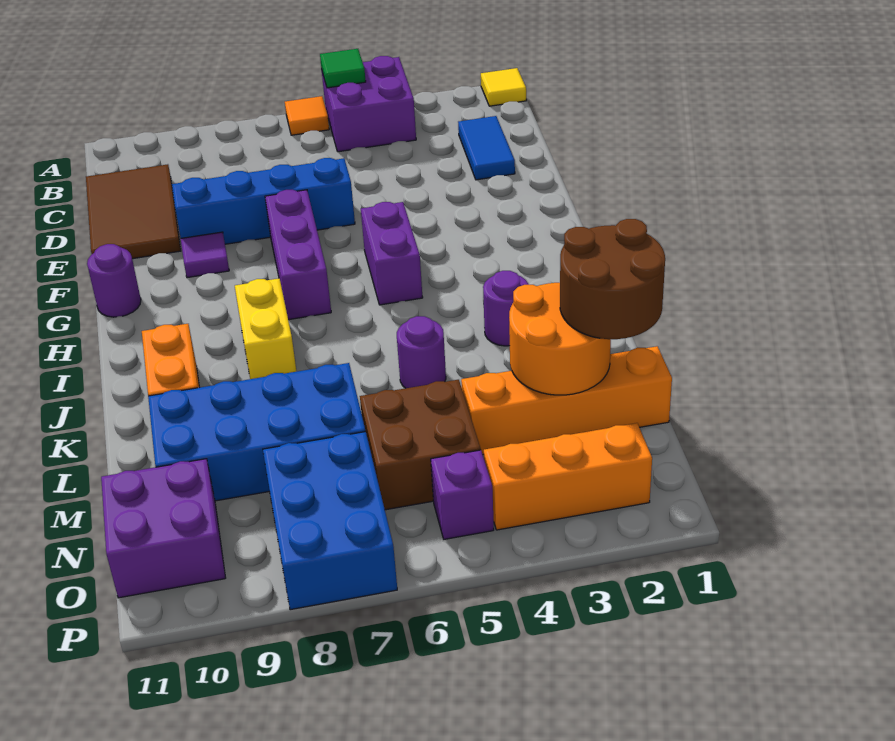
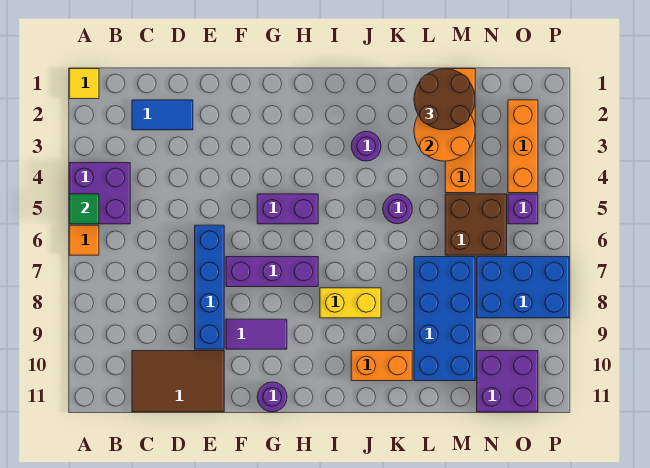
purple tile F9 level 1 -> purple tile F9:G9 level 1

